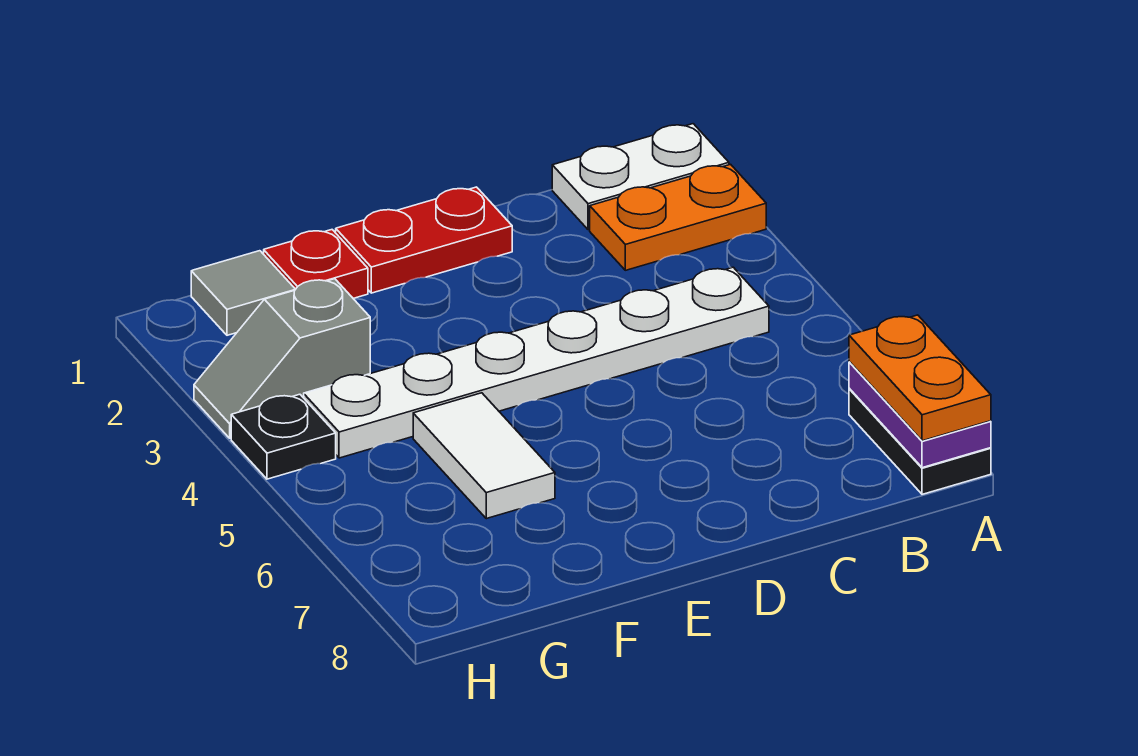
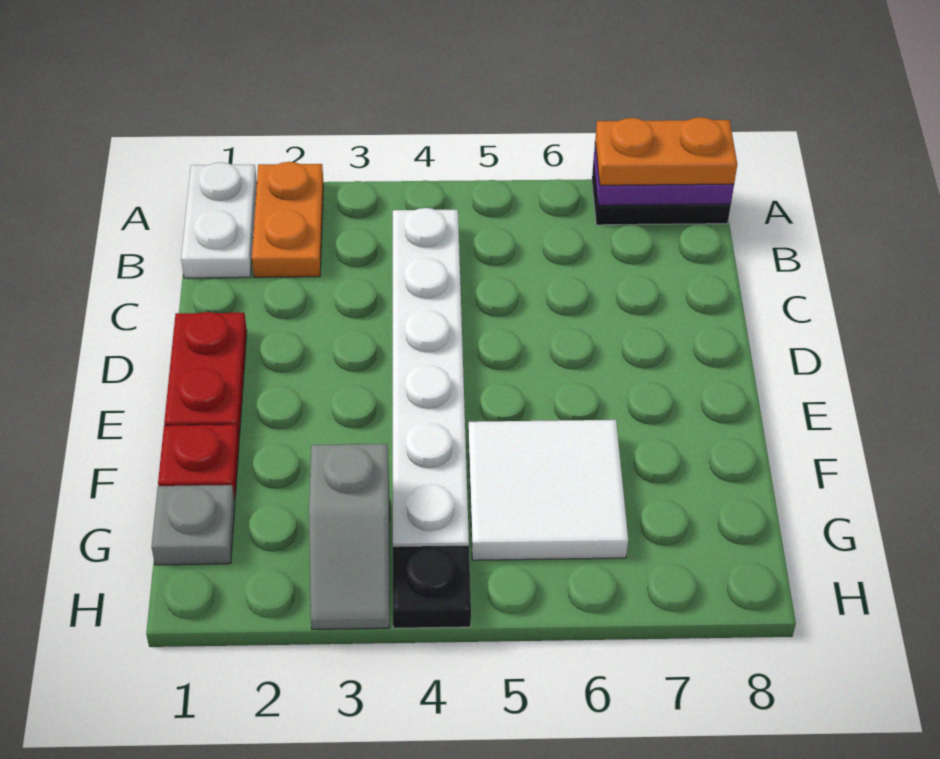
white tile F5:F6 level 1 -> white tile F5:G6 level 1
grey tile G1 level 1 -> grey plate G1 level 1

